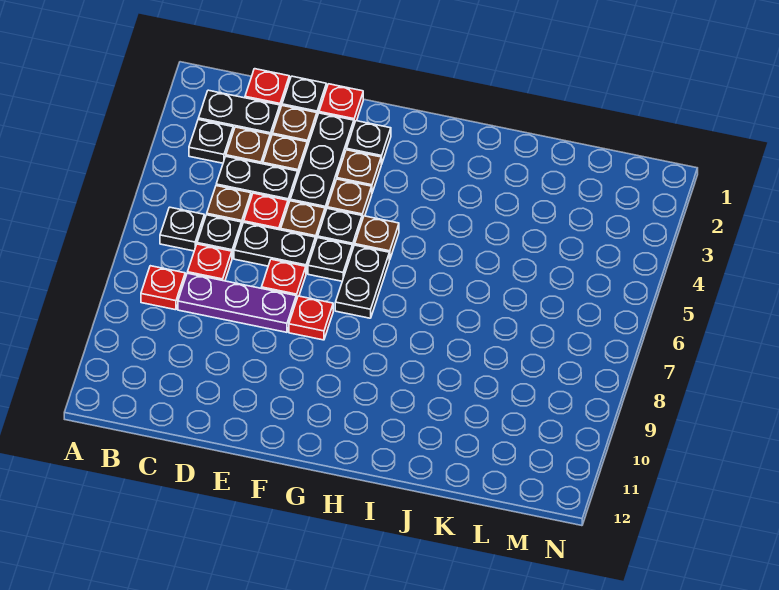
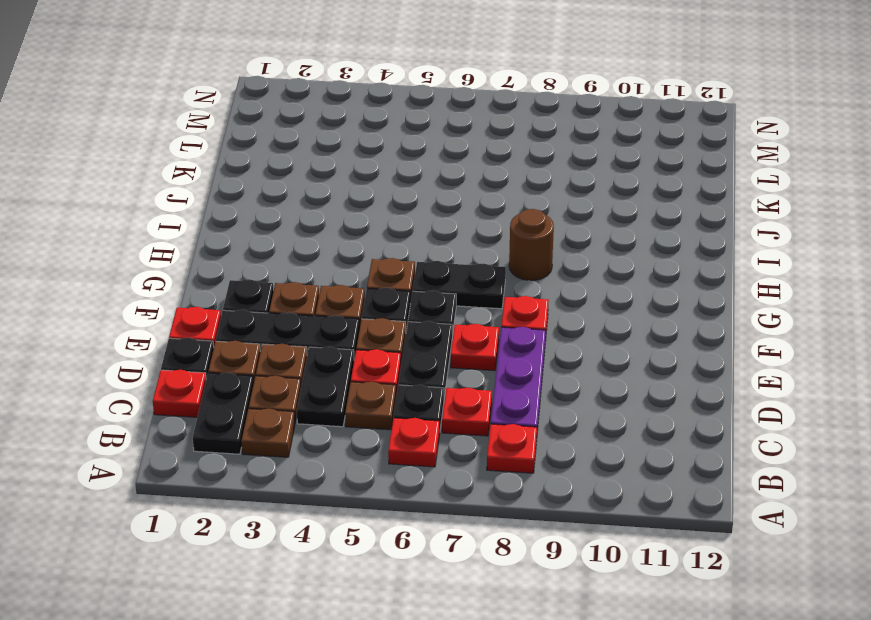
black plate B3 level 1 -> brown plate B3 level 1
black plate B6 level 1 -> red plate B6 level 1
none -> brown round brick H8 level 1

